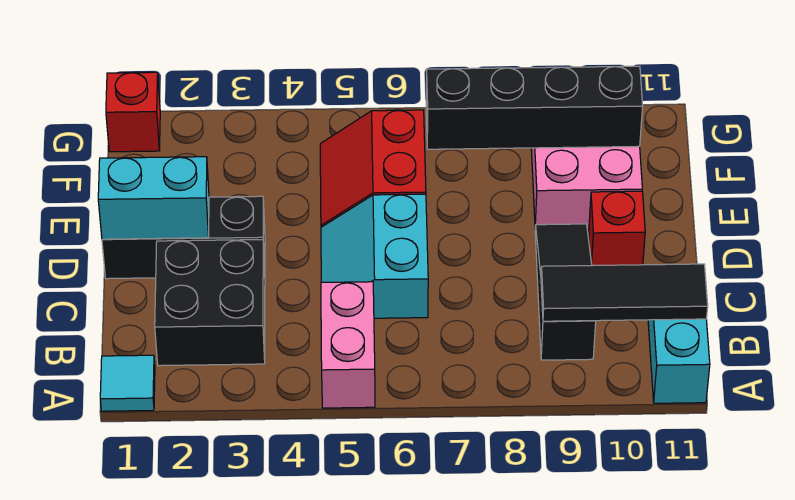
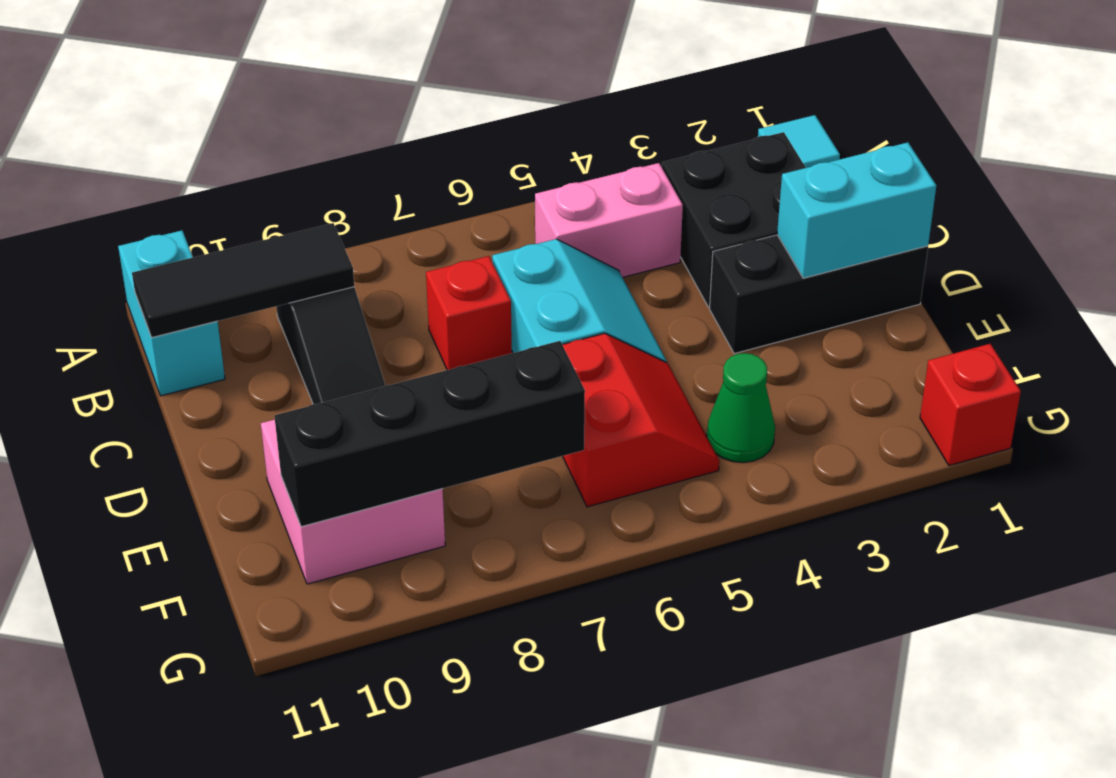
pink brick A5:B5 level 1 -> pink brick B4:B5 level 1
red brick D10 level 1 -> red brick C7 level 1
none -> green cone F4 level 1

